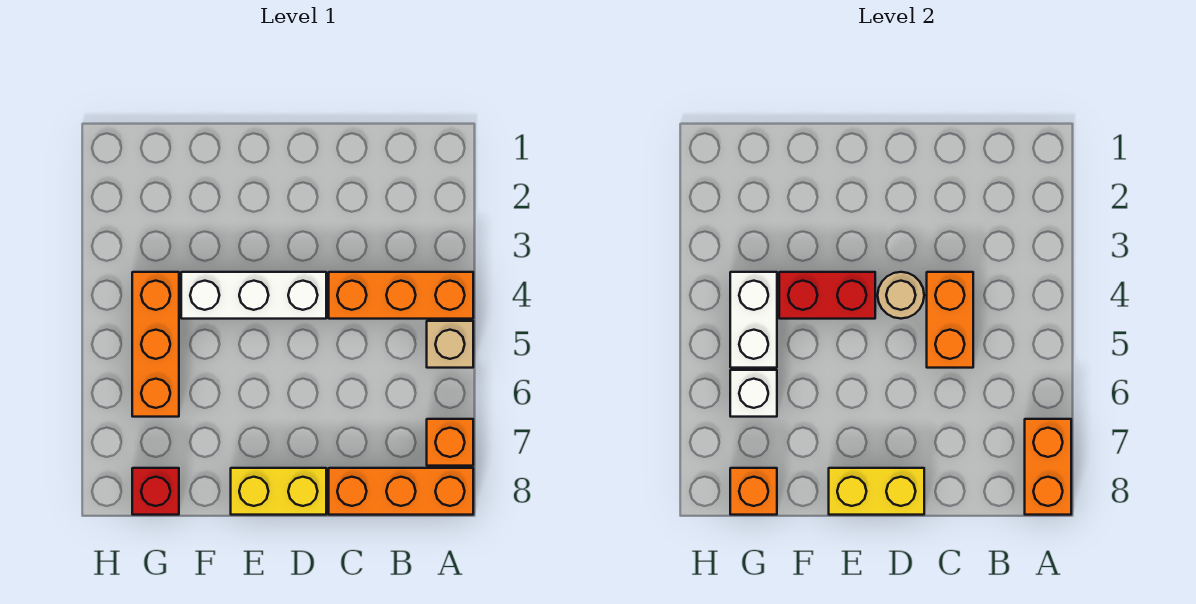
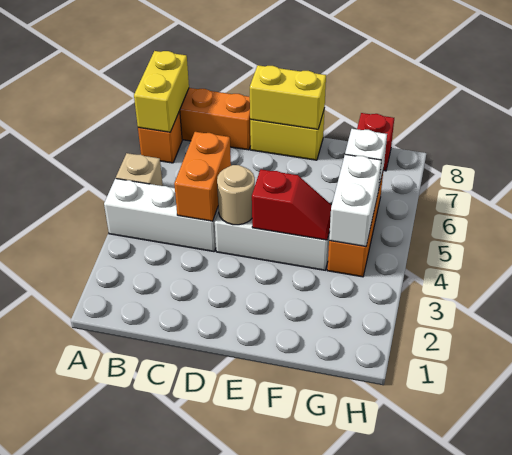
orange brick A4:C4 level 1 -> white brick A4:C4 level 1
orange brick A7:A8 level 2 -> yellow brick A7:A8 level 2
red brick E4:F4 level 2 -> red slope E4:F4 level 2 top E
orange brick G8 level 2 -> none

